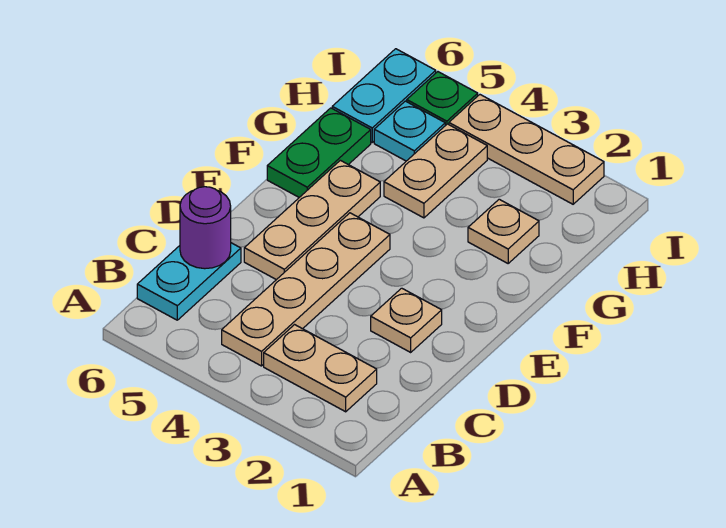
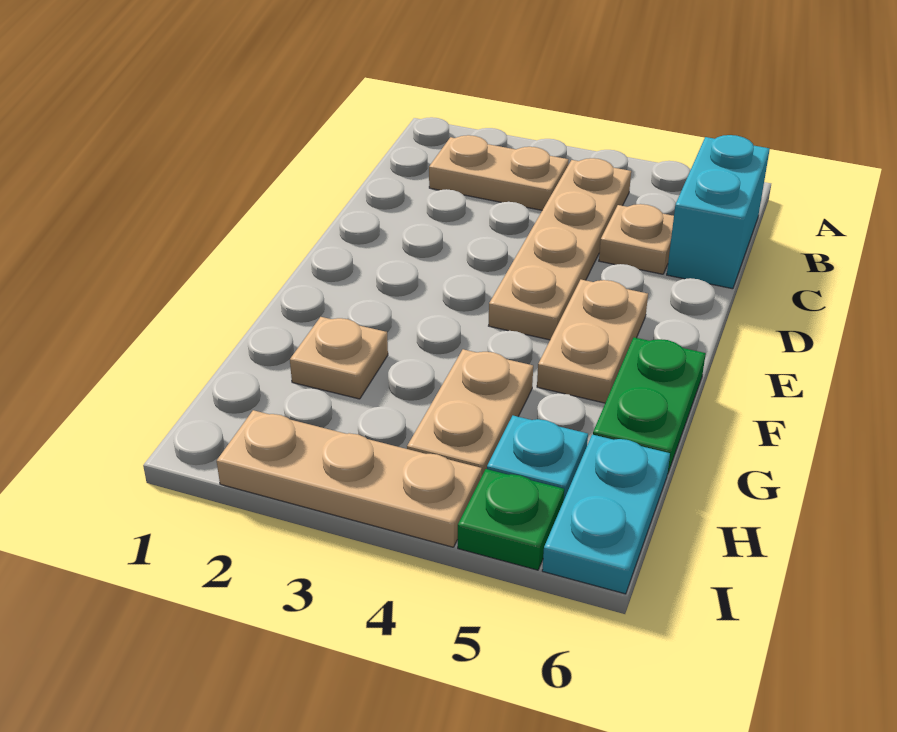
cyan plate B6:C6 level 1 -> cyan brick B6:C6 level 1
purple round brick C6 level 2 -> none
tan plate D2 level 1 -> tan plate C5 level 1
tan plate D5:F5 level 1 -> tan plate E5:F5 level 1

